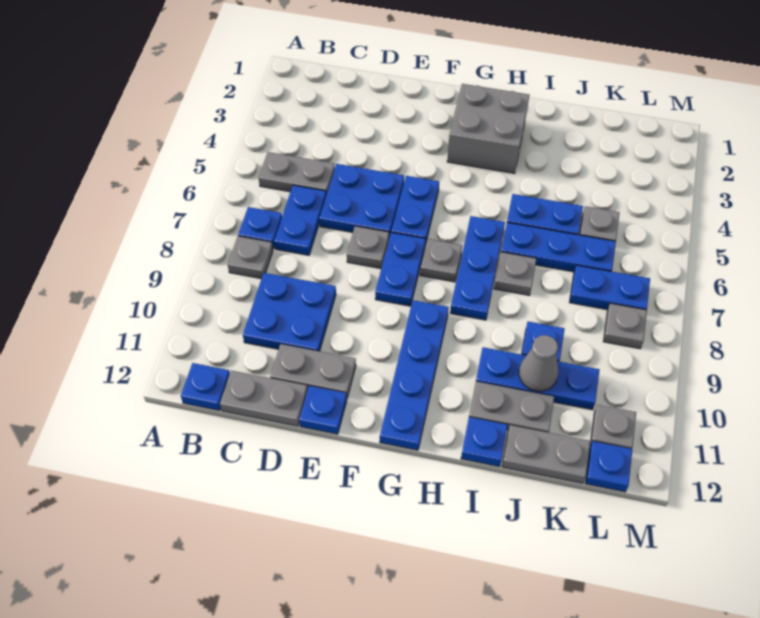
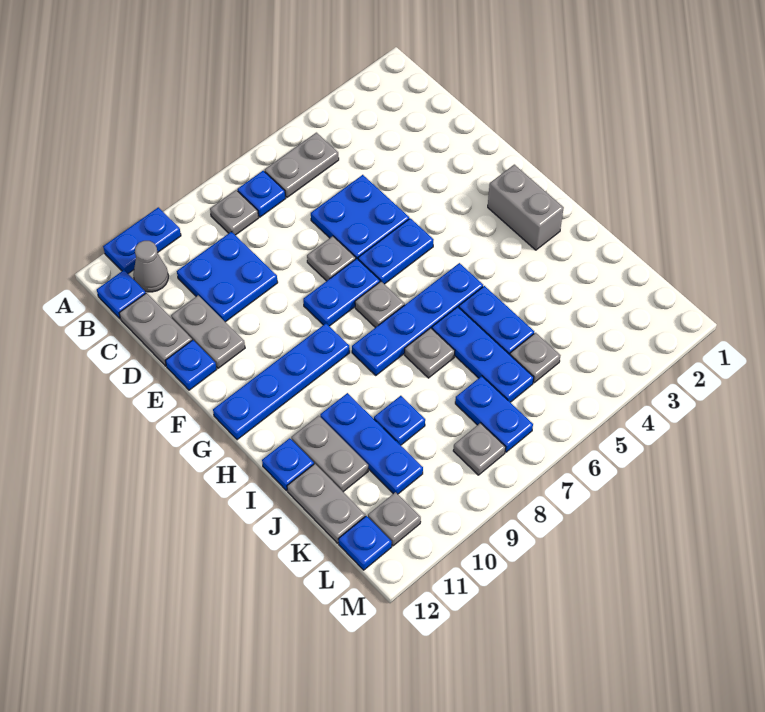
grey plate B5:C5 level 1 -> grey plate B5:B6 level 1
blue plate C6:C7 level 1 -> blue plate A10:A11 level 1
grey brick G2:H3 level 1 -> grey brick G2:H2 level 1
blue plate H6:H8 level 1 -> blue plate H5:H8 level 1
grey cone J10 level 2 -> grey cone B11 level 1

